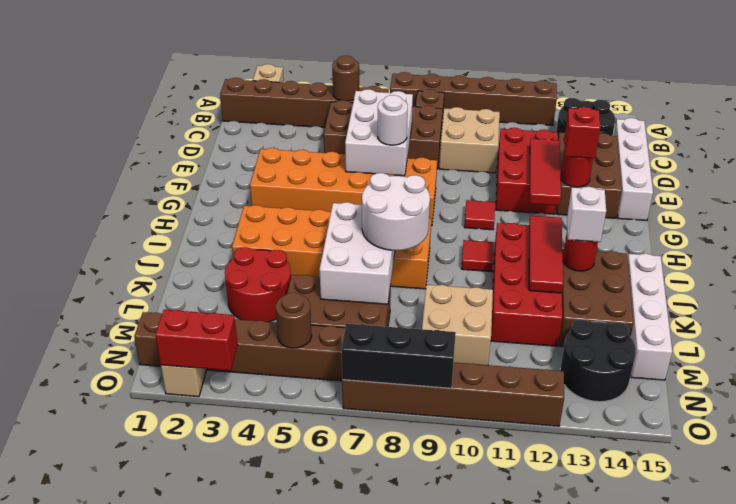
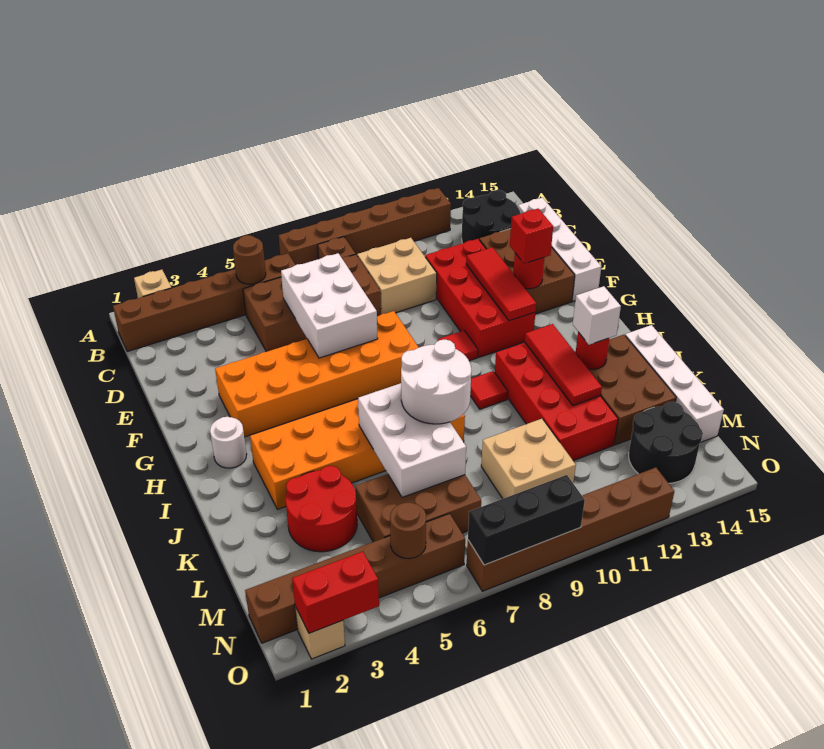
red brick D11:F12 level 1 -> red brick D11:G12 level 1
white round brick F7 level 3 -> white round brick H2 level 1

